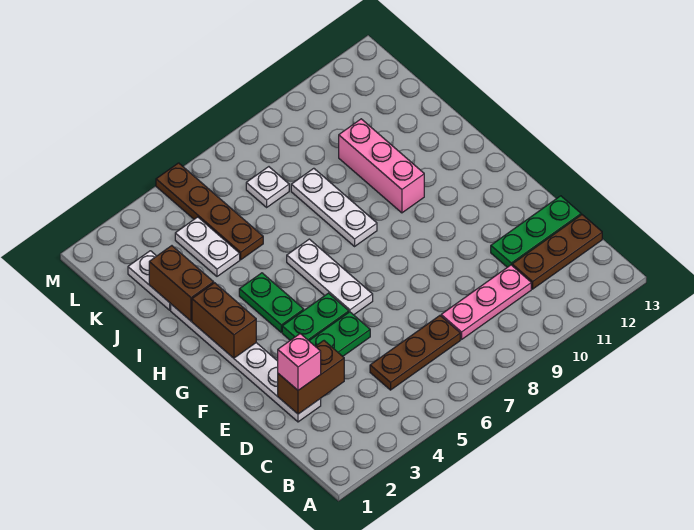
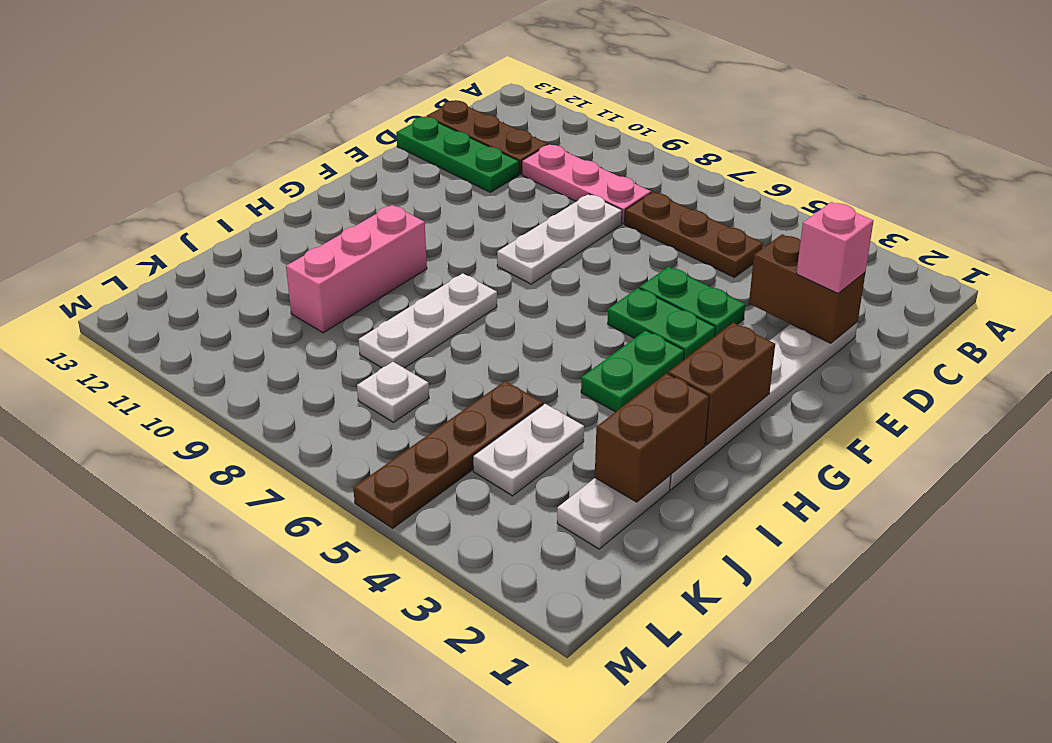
white plate F6:H6 level 1 -> white plate D8:F8 level 1

